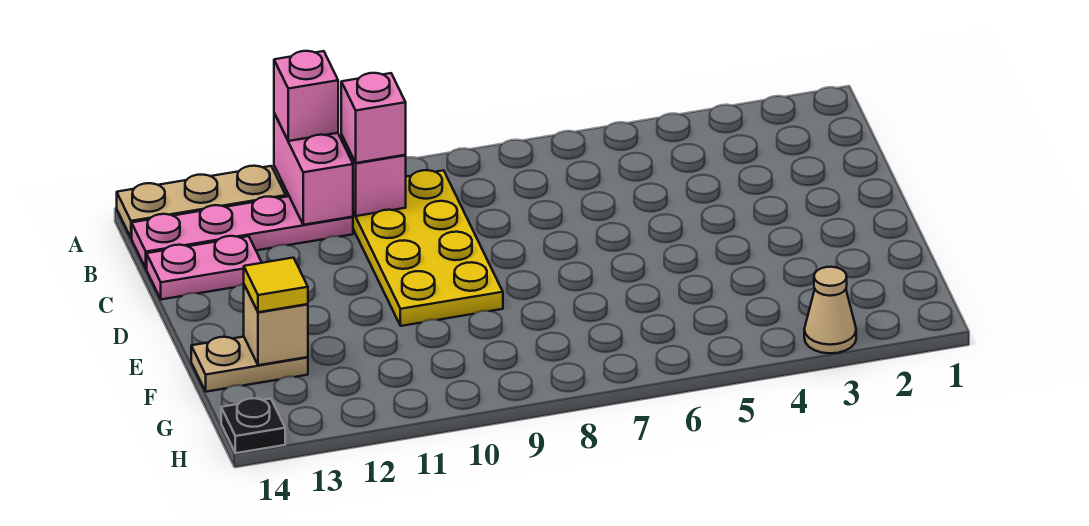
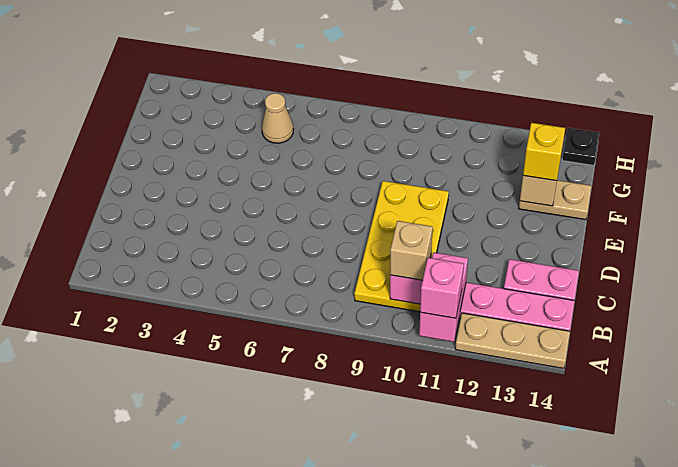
pink brick B10 level 3 -> tan brick B10 level 3
yellow tile F13 level 3 -> yellow brick F13 level 3
tan cone H3 level 1 -> tan cone G5 level 1

